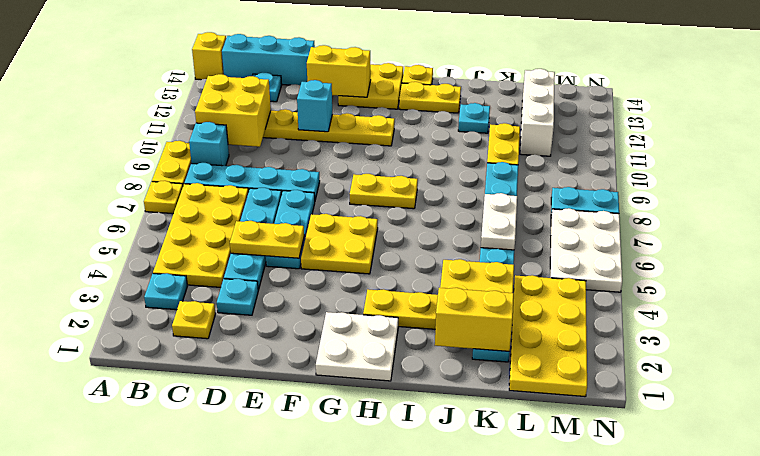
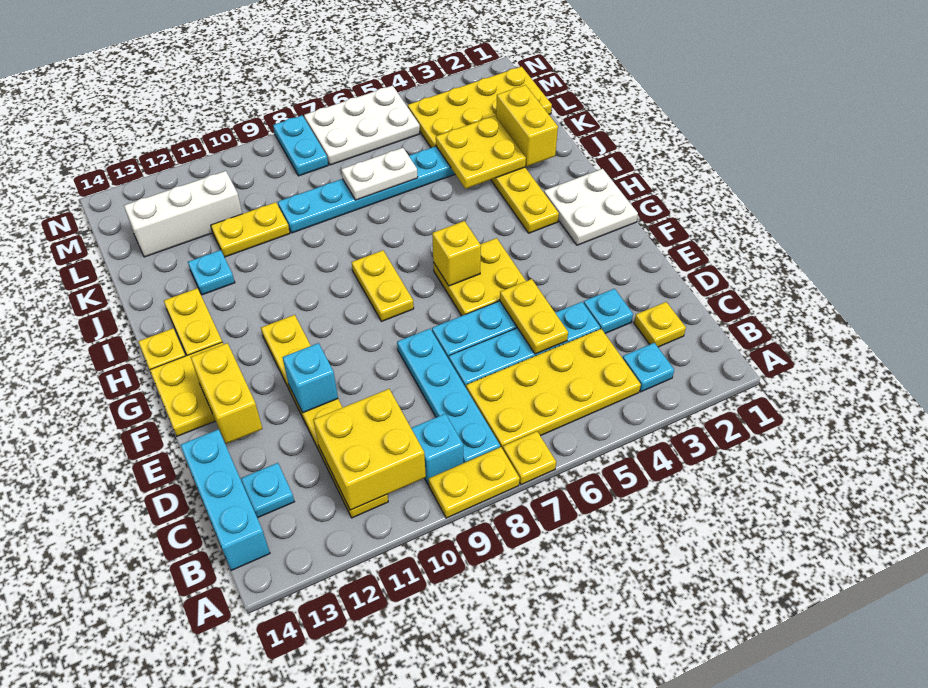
yellow brick A14 level 1 -> yellow brick G6 level 2

